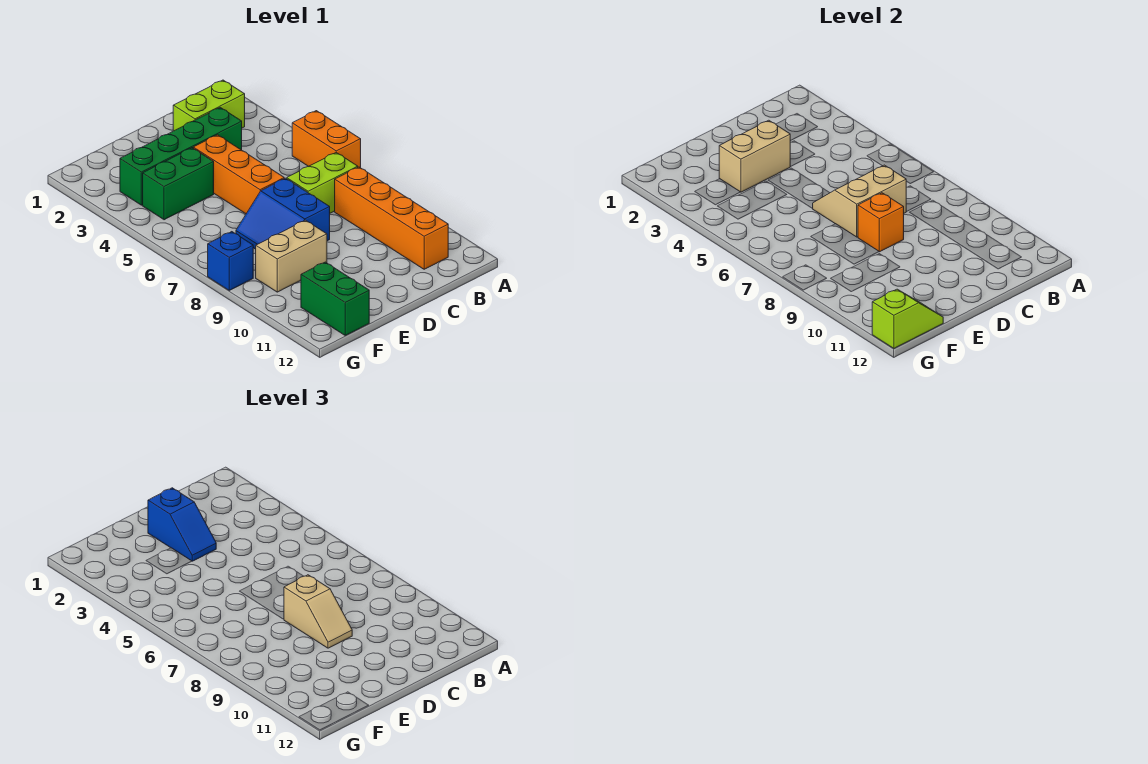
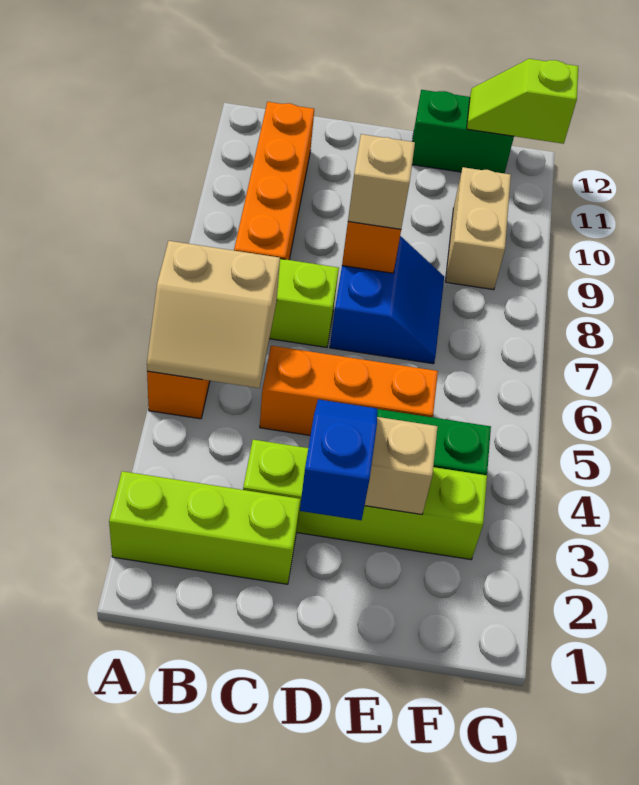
lime brick B2:C2 level 1 -> lime brick A2:C2 level 1
green brick C3:F3 level 1 -> lime brick C3:F3 level 1
tan slope C6:D7 level 2 top 7 -> tan slope A5:B6 level 2 top 6
orange brick D4:D6 level 1 -> orange brick C5:E5 level 1
tan brick E9:F9 level 1 -> tan brick F9:F10 level 1
green brick F11:F12 level 1 -> green brick E12:F12 level 1
blue brick G8 level 1 -> none

